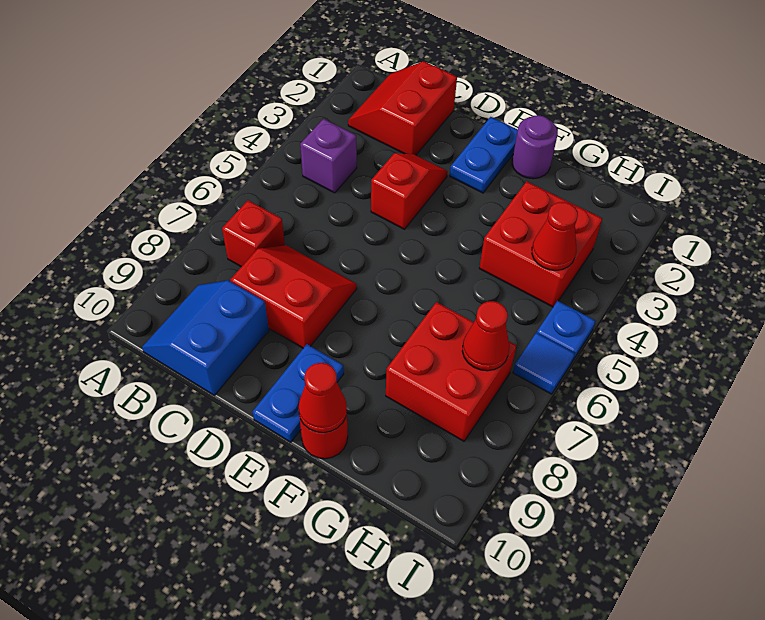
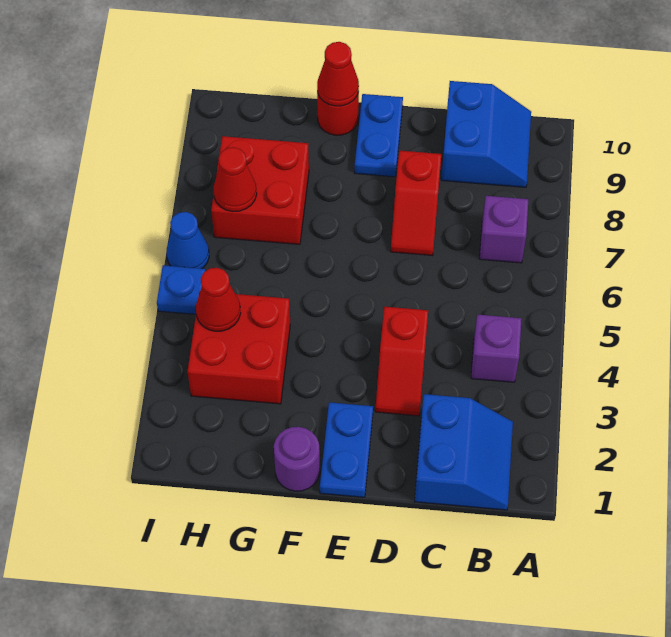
red slope B1:C2 level 1 top C -> blue slope B1:C2 level 1 top C
red brick B7 level 1 -> purple brick B7 level 1
red slope C7:D8 level 1 top 8 -> red slope D7:D8 level 1 top 8
blue tile I6 level 1 -> blue cone I6 level 1

